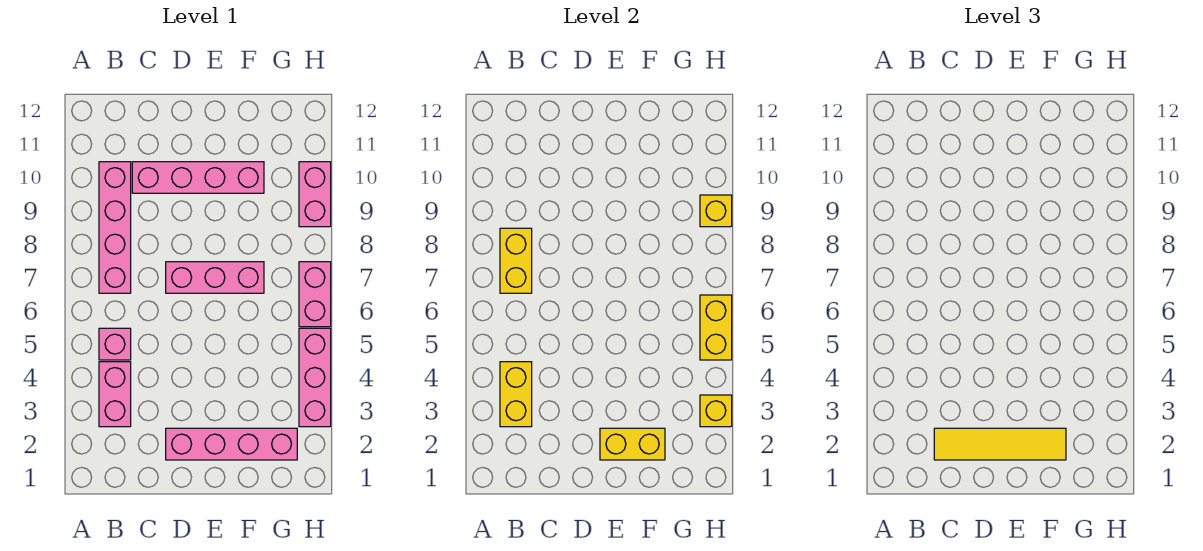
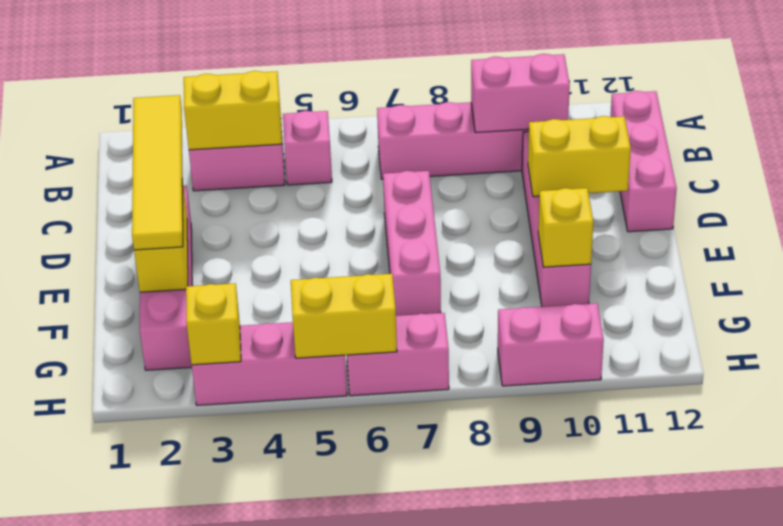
yellow brick B7:B8 level 2 -> yellow brick D10:D11 level 2
none -> pink brick B9:B10 level 2
none -> pink brick B12:D12 level 1
yellow brick H9 level 2 -> yellow brick F10 level 2

